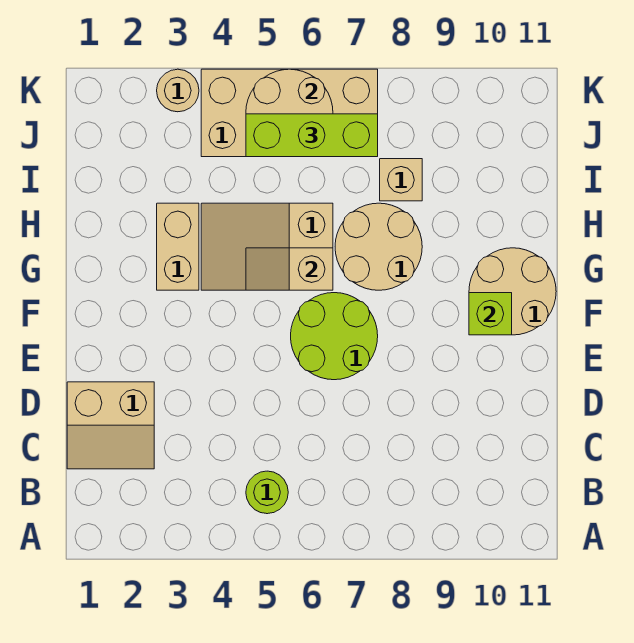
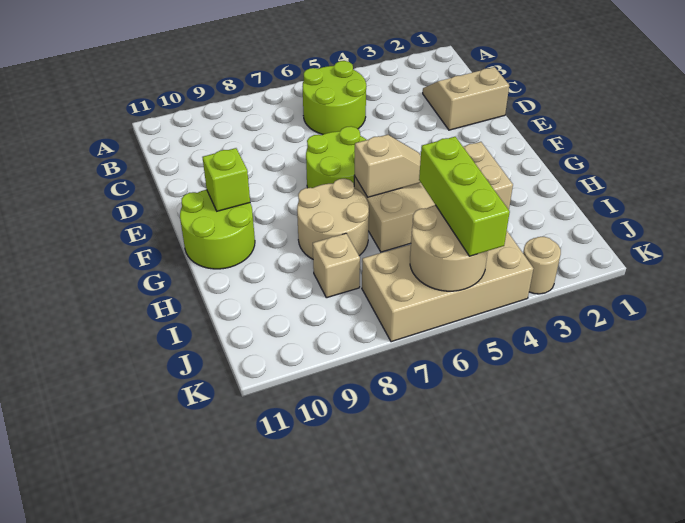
lime round brick B5 level 1 -> lime round brick B5:C6 level 1
tan round brick F10:G11 level 1 -> lime round brick F10:G11 level 1
lime brick J5:J7 level 3 -> lime brick I5:K5 level 3

